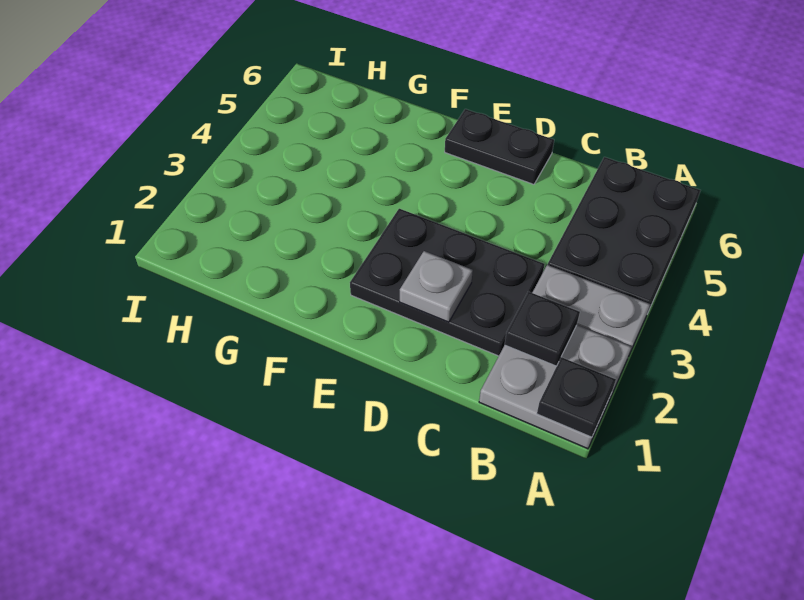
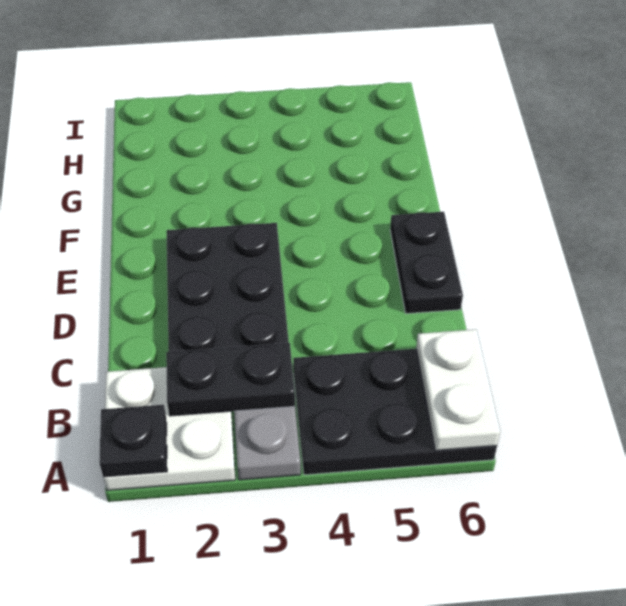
grey plate A1:B2 level 1 -> white plate A1:B2 level 1
none -> white plate A6:B6 level 2
black plate B2 level 2 -> black plate B2:B3 level 2
grey plate D2 level 2 -> none

